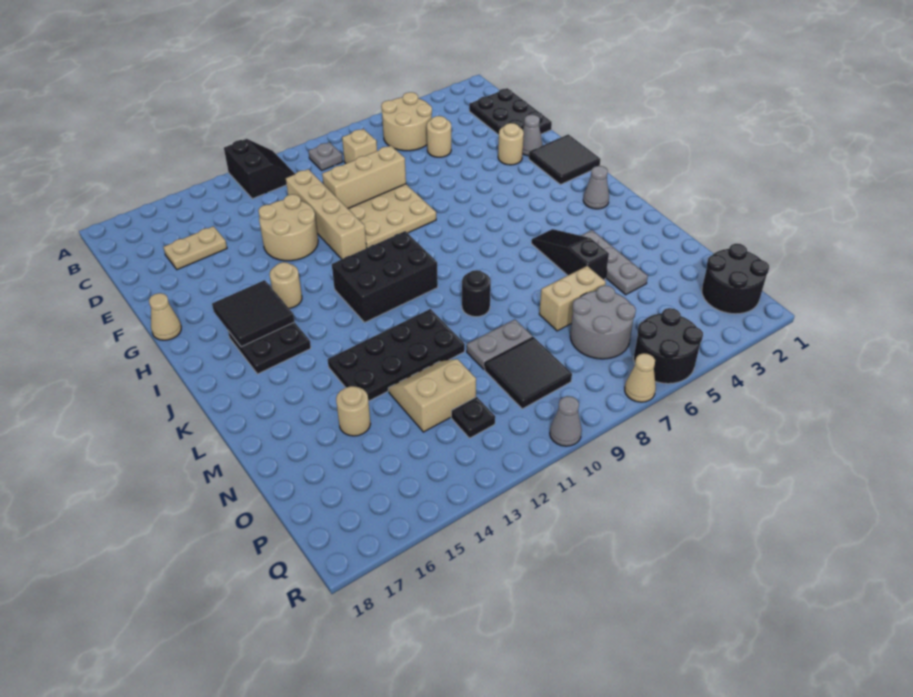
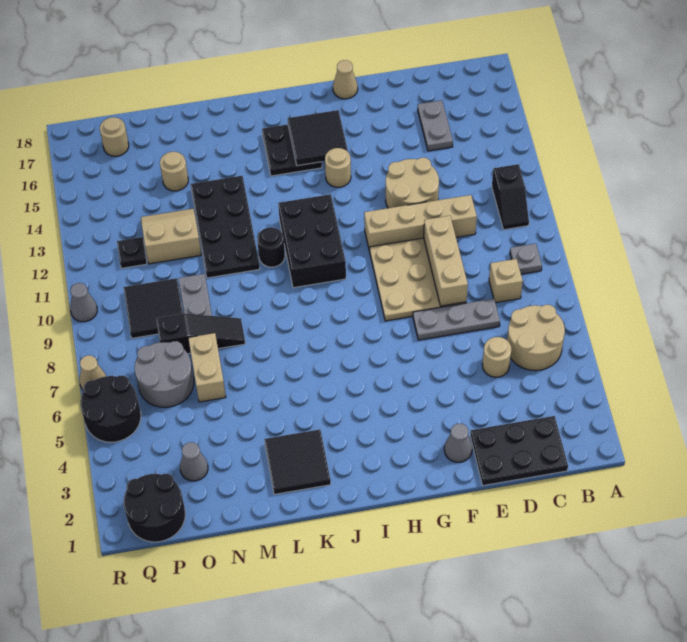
black slope A11:B12 level 1 top 12 -> black slope B11:B12 level 1 top 12
tan plate D15:D16 level 1 -> grey plate D15:D16 level 1
tan round brick F3 level 1 -> tan round brick P17 level 1
black tile G1:H2 level 1 -> black tile K2:L3 level 1
grey cone J2 level 1 -> grey cone O3 level 1
black slope K5:M5 level 1 top M -> black slope M8:O8 level 1 top O
grey plate L4:N4 level 1 -> grey plate D7:F7 level 1
black round brick L9 level 1 -> black round brick K11 level 1
tan slope N12:O13 level 1 top O -> tan slope N12:O13 level 1 top 12

